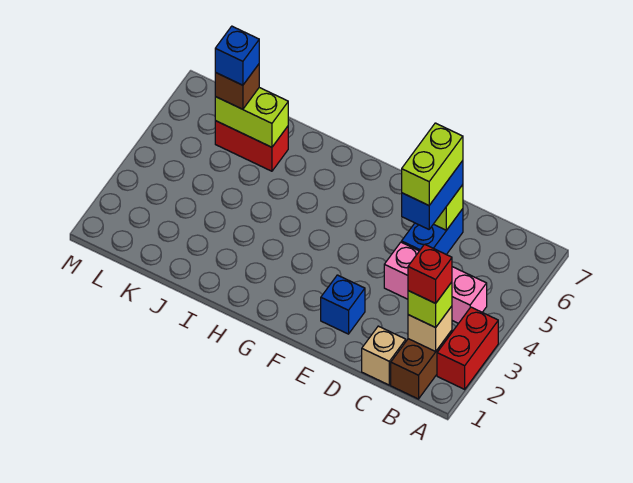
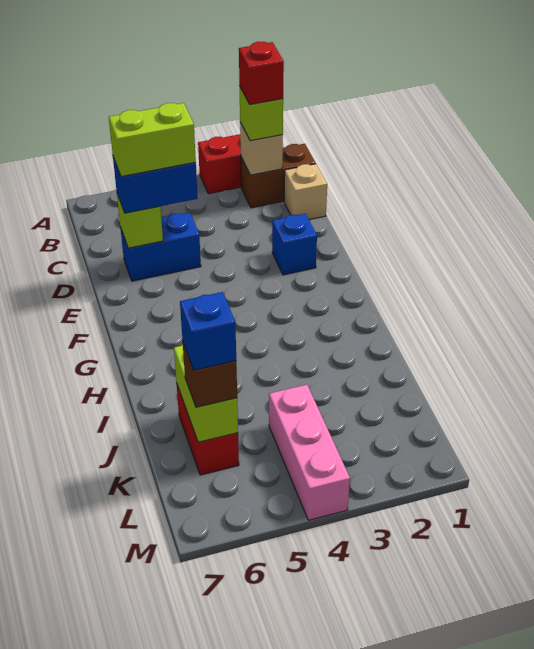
pink brick B4:D4 level 1 -> pink brick K4:M4 level 1

